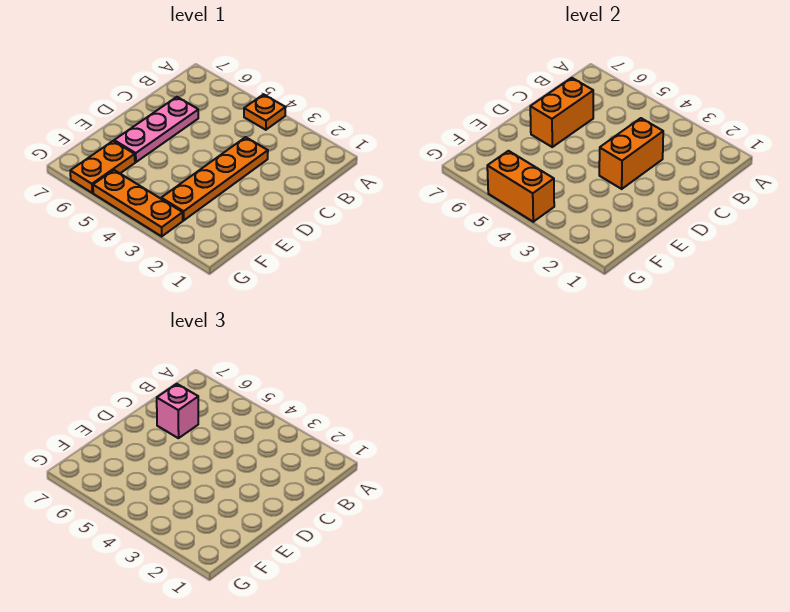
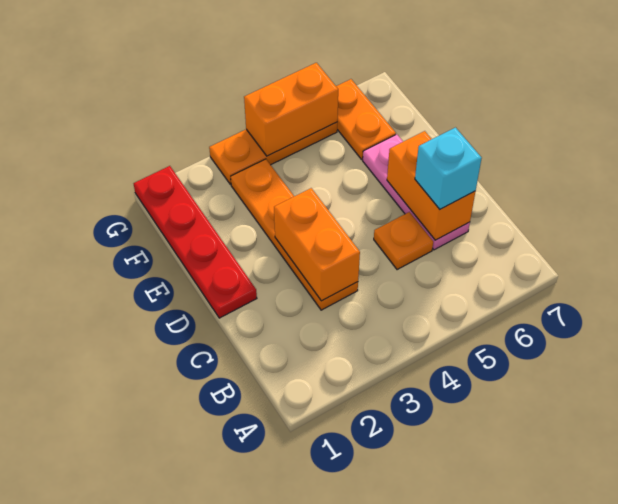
orange plate A4 level 1 -> orange plate C5 level 1
pink brick C6 level 3 -> cyan brick C6 level 3
none -> red plate D1:G1 level 1

